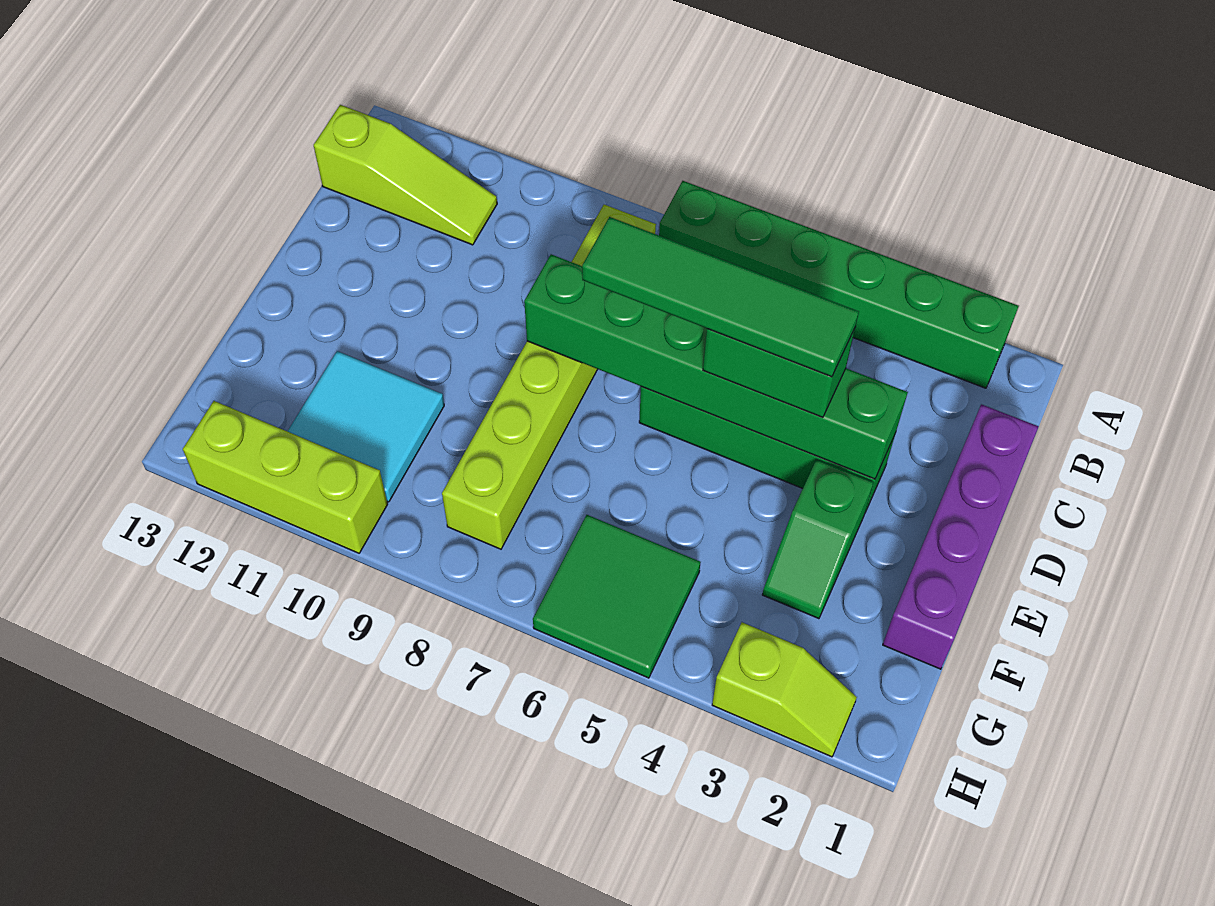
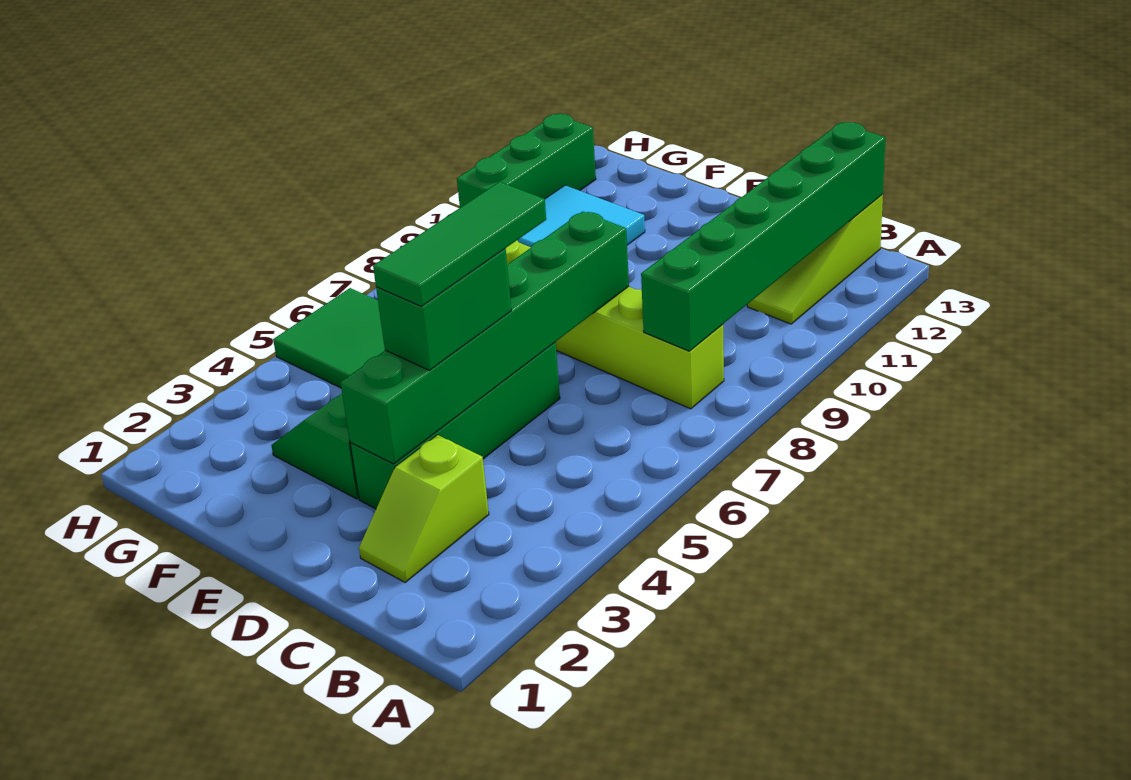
green brick A2:A7 level 1 -> green brick B8:B13 level 2
purple brick C1:F1 level 1 -> none
green tile D4:D7 level 4 -> green tile D4:D6 level 4
lime slope H2:H3 level 1 top 3 -> lime slope C2:C3 level 1 top 3
lime brick H10:H12 level 1 -> green brick H10:H12 level 1

